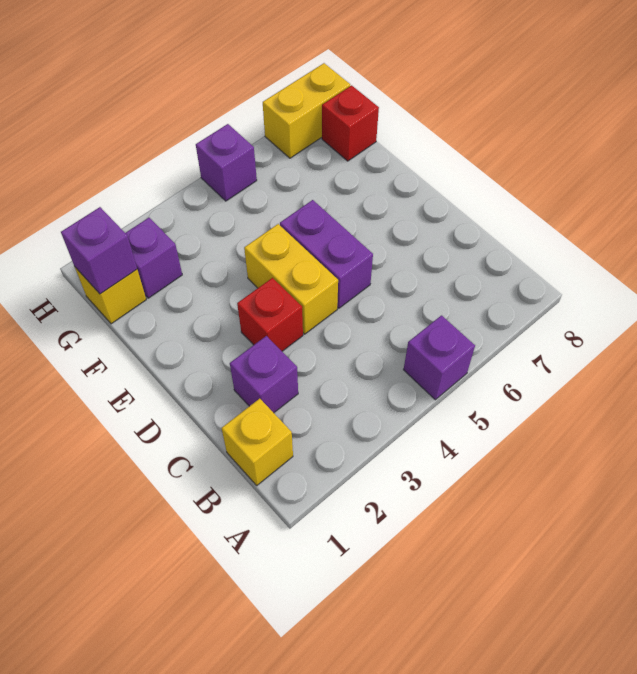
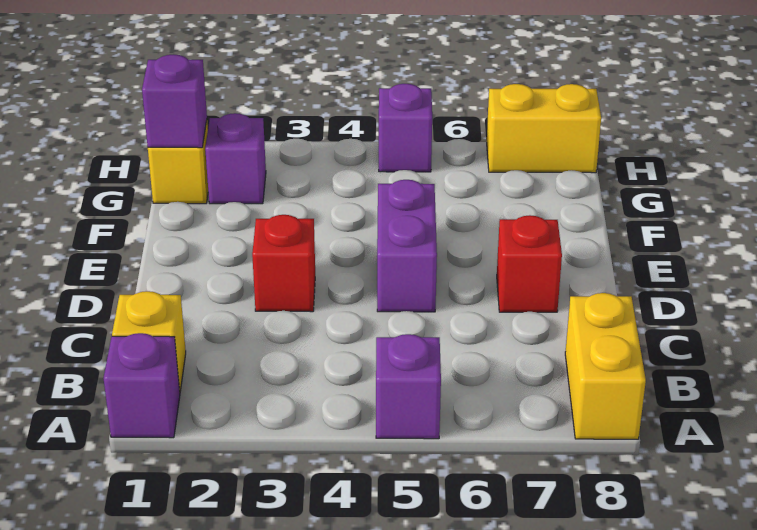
purple brick C2 level 1 -> purple brick A1 level 1
yellow brick D4:E4 level 1 -> yellow brick A8:B8 level 1
red brick G8 level 1 -> red brick D7 level 1

